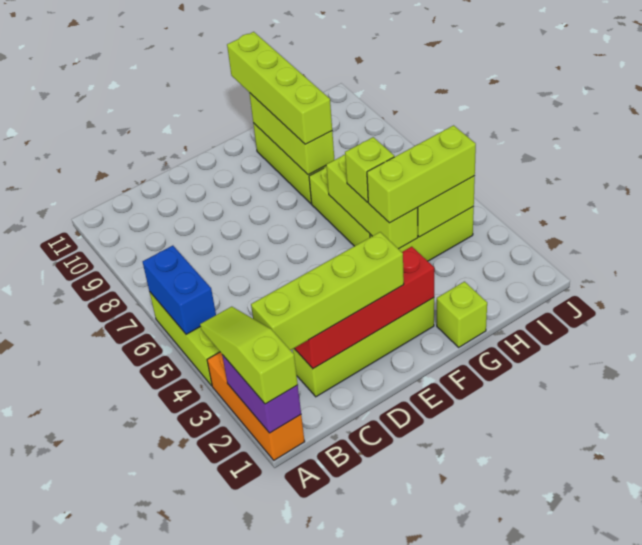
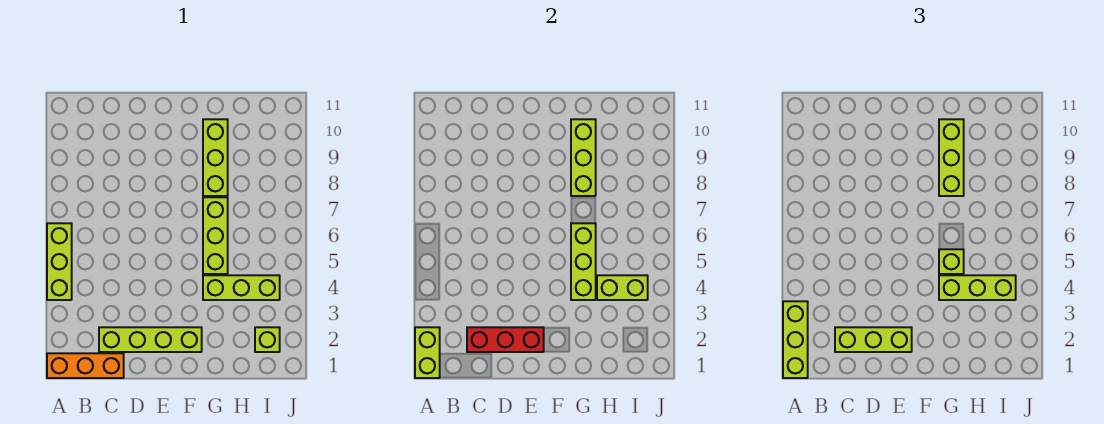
orange brick A1:A3 level 1 -> orange brick A1:C1 level 1
purple brick A1:A2 level 2 -> lime brick A1:A2 level 2
lime slope A1:A3 level 3 top 1 -> lime brick A1:A3 level 3
blue brick A5:A6 level 2 -> none
lime brick B2:E2 level 3 -> lime brick C2:E2 level 3
red brick C2:F2 level 2 -> red brick C2:E2 level 2
lime brick G1 level 1 -> lime brick I2 level 1
lime brick G8:G11 level 3 -> lime brick G8:G10 level 3

